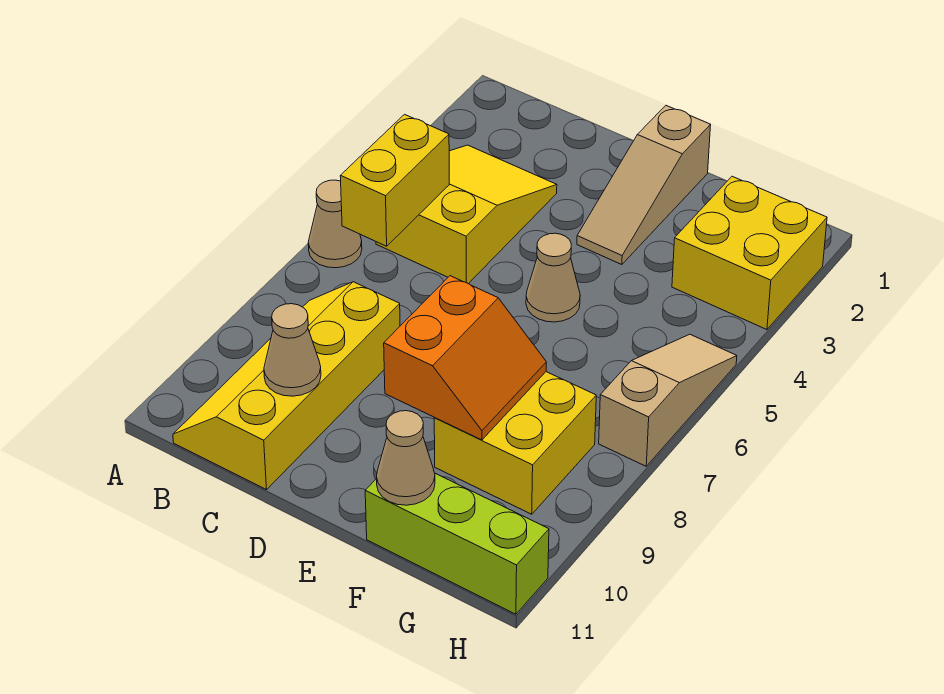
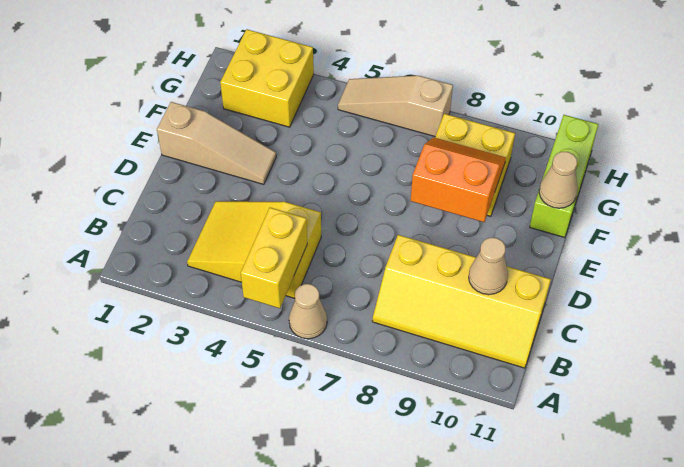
yellow brick B5:B6 level 2 -> yellow brick A5:B5 level 2
tan cone E5 level 1 -> none

